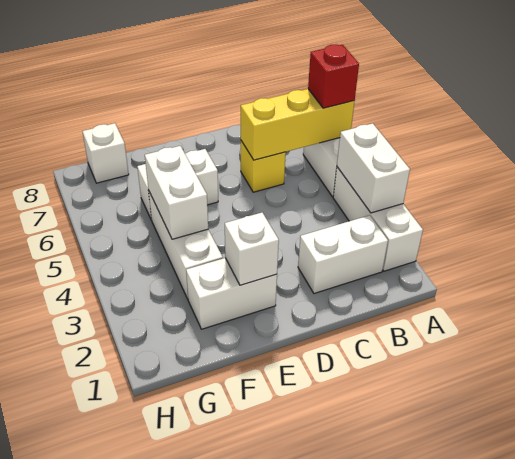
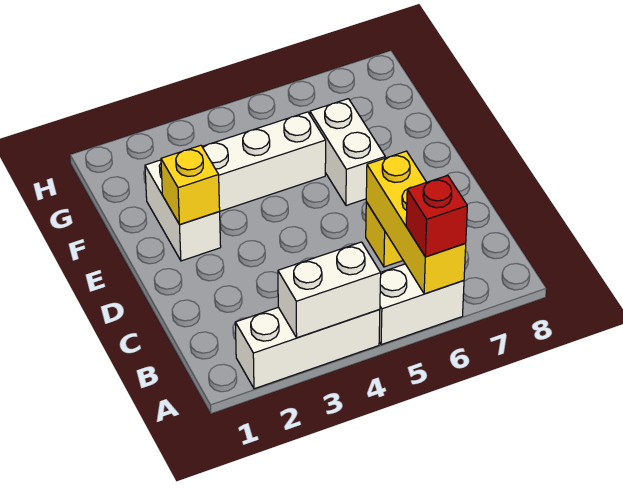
white brick B2:C2 level 1 -> none
white brick E2 level 2 -> yellow brick E2 level 2
white brick F4:F5 level 2 -> none
white brick G8 level 1 -> none

